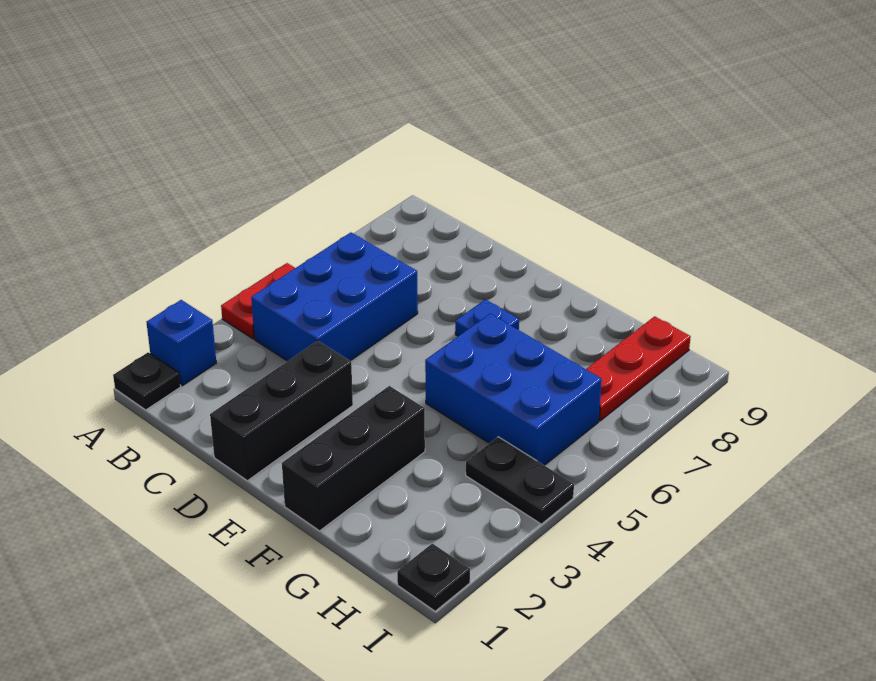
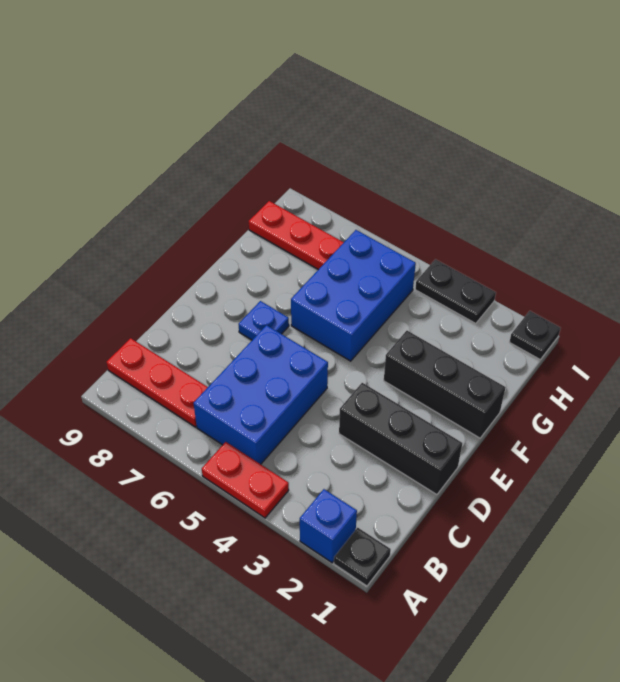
blue brick B4:C6 level 1 -> blue brick B5:D6 level 1
none -> red plate B7:B9 level 1
black plate H4:I4 level 1 -> black plate I3:I4 level 1

